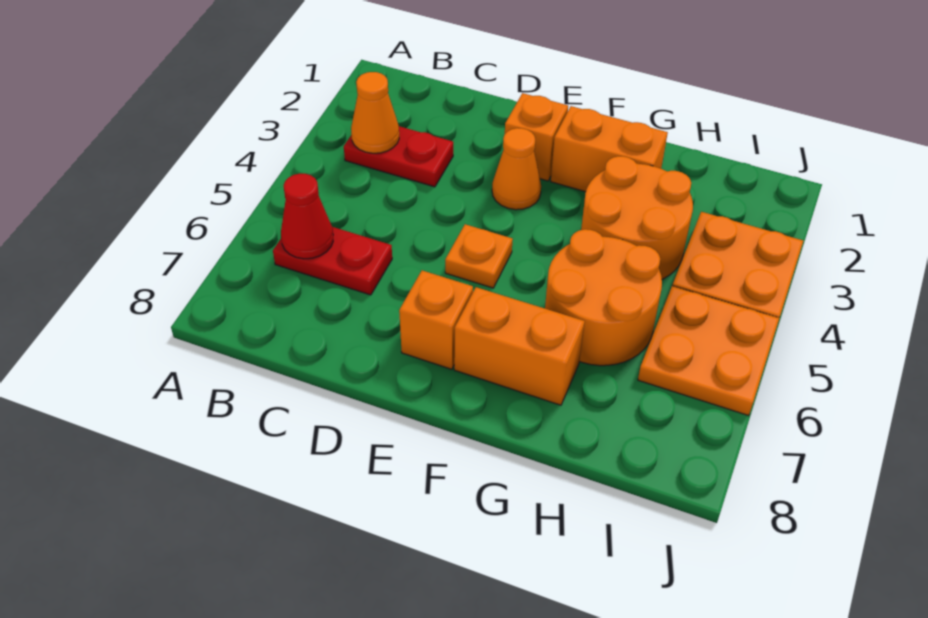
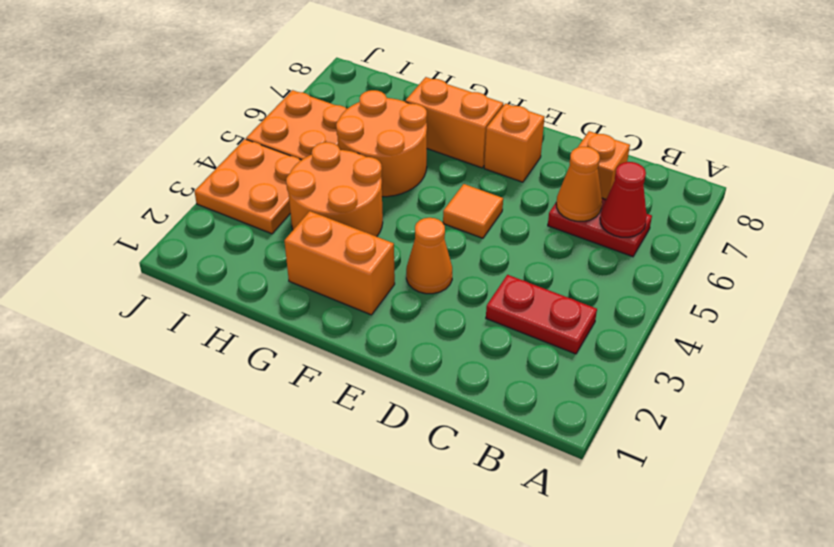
orange cone B3 level 2 -> orange cone C6 level 2
orange brick E2 level 1 -> orange brick C7 level 1
orange plate E5 level 1 -> orange tile E5 level 1

